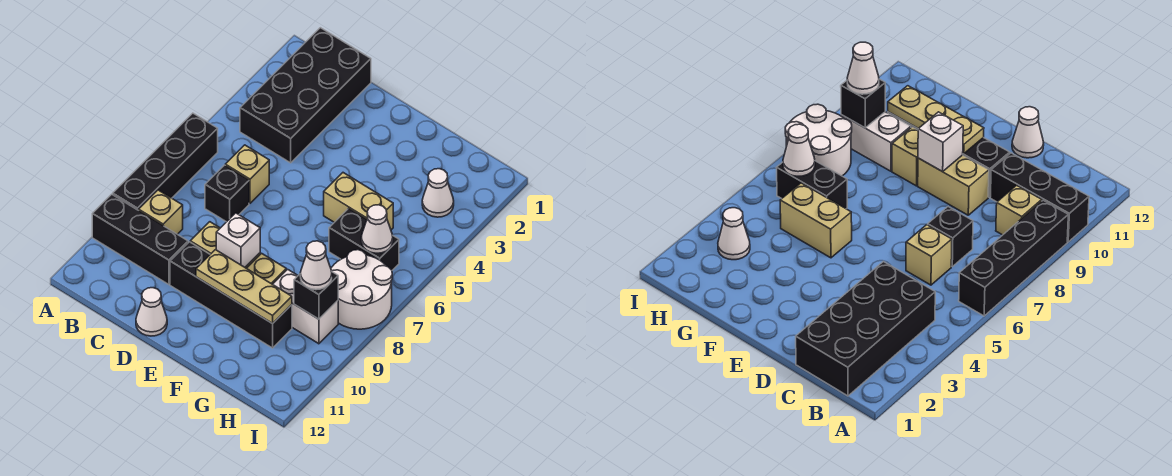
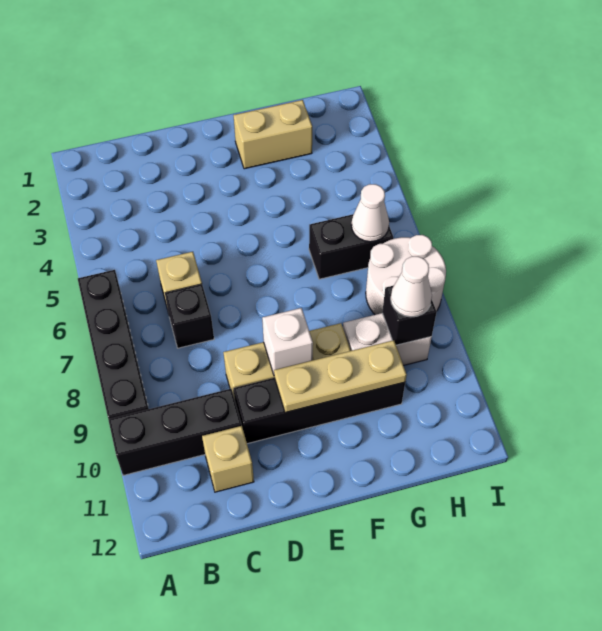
black brick B1:C4 level 1 -> none
tan brick B9 level 1 -> tan brick C11 level 1
white cone D12 level 1 -> none
tan brick F5:G5 level 1 -> tan brick F2:G2 level 1
white cone H3 level 1 -> none

